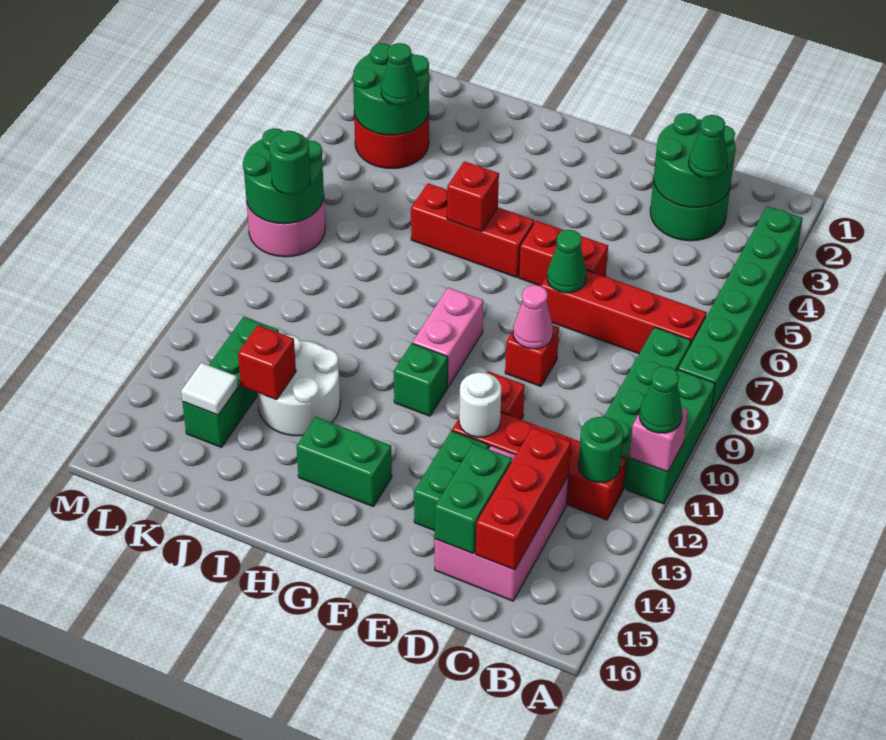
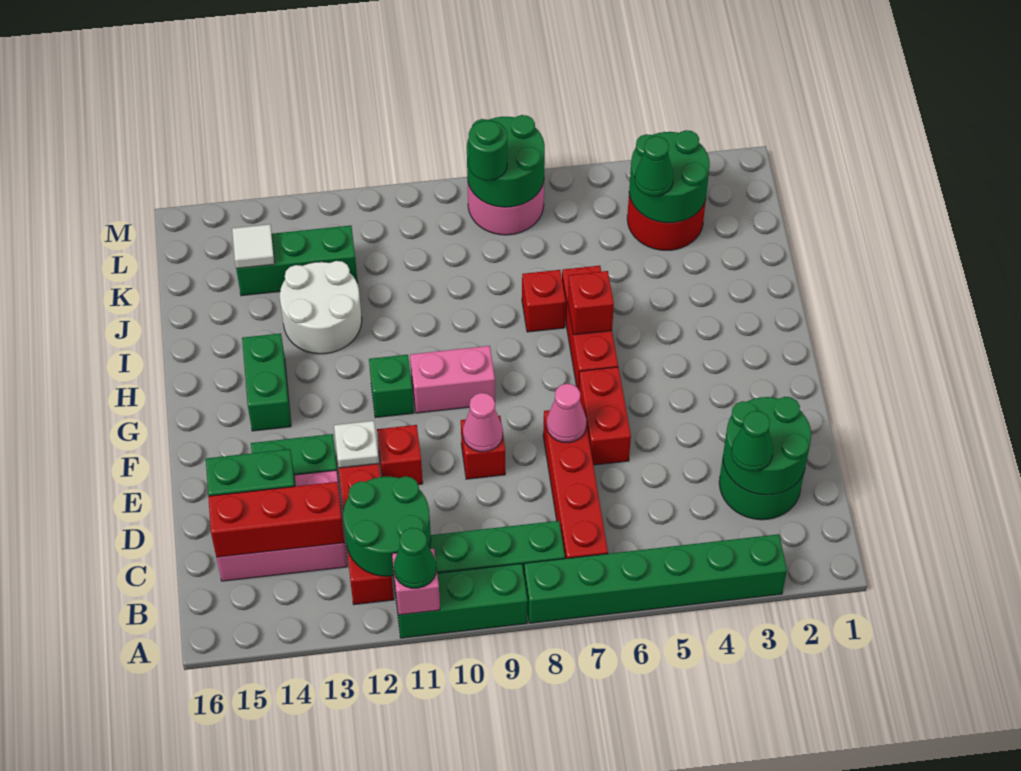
green round brick B12 level 2 -> green round brick B11:C12 level 2
green cone E7 level 2 -> pink cone E7 level 2
white round brick E12 level 2 -> white plate E12 level 2
red brick J13 level 2 -> red brick I7 level 1

